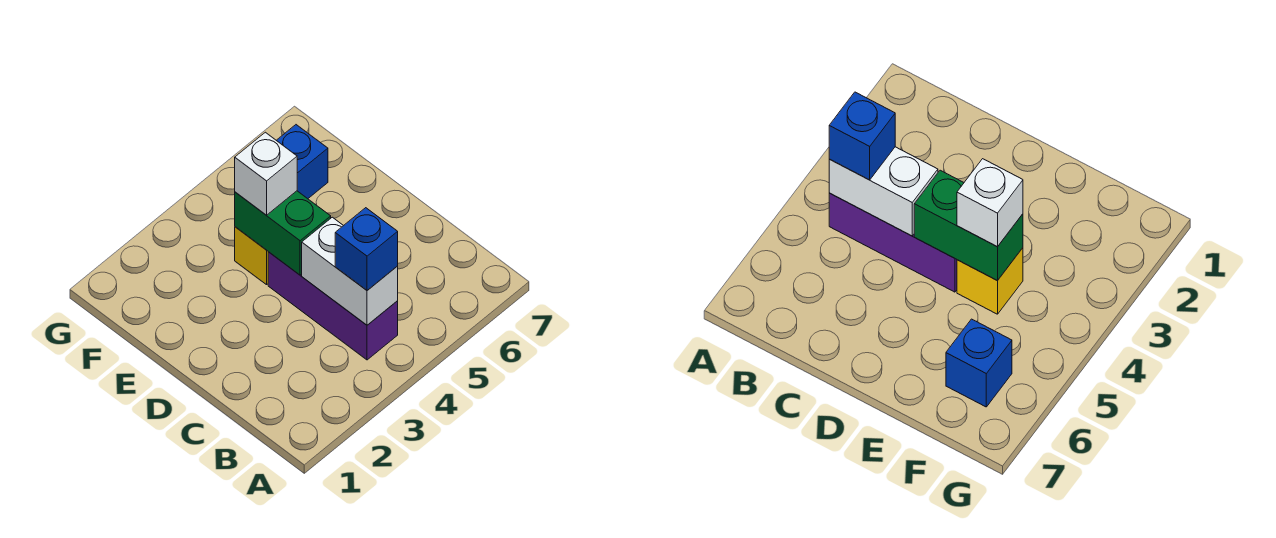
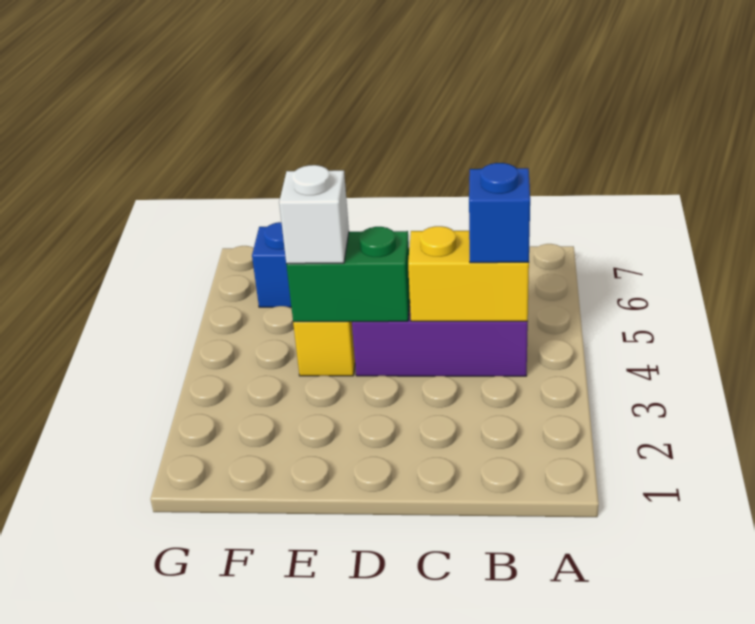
white brick B4:C4 level 2 -> yellow brick B4:C4 level 2

